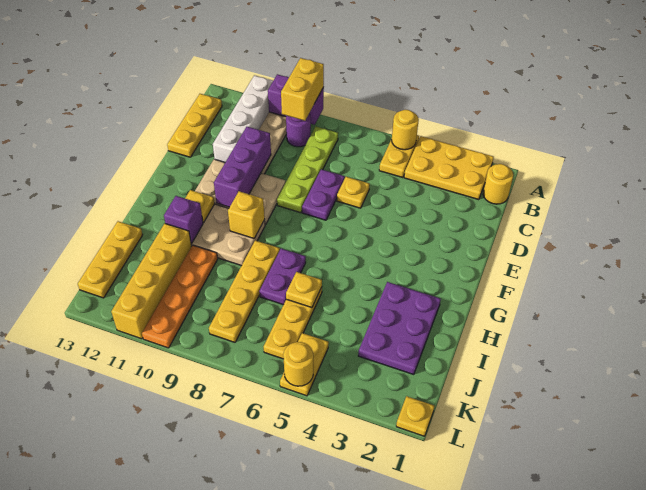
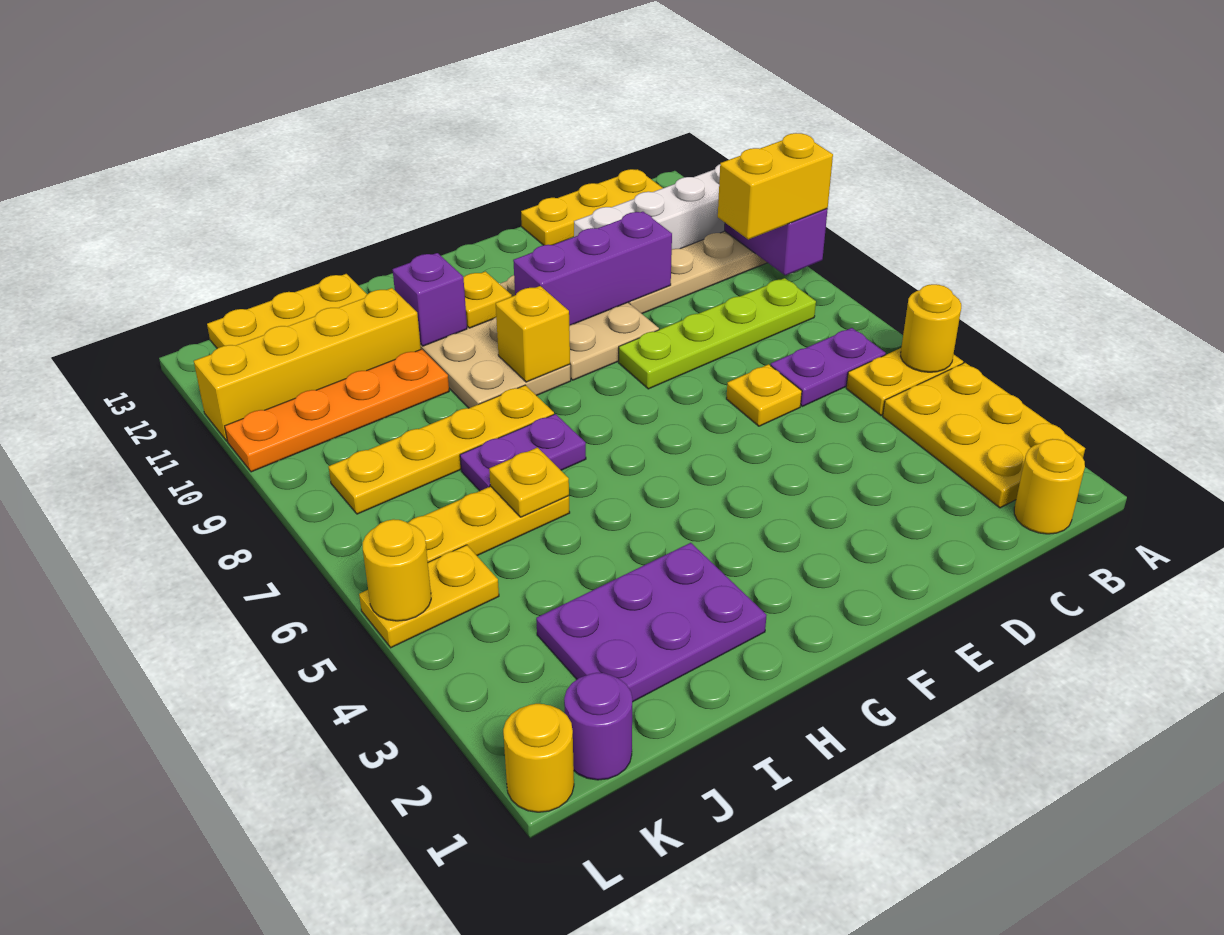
purple round brick B9 level 1 -> purple round brick K1 level 1
purple plate D7:E7 level 1 -> purple plate B6:C6 level 1
yellow plate L1 level 1 -> yellow round brick L1 level 1

